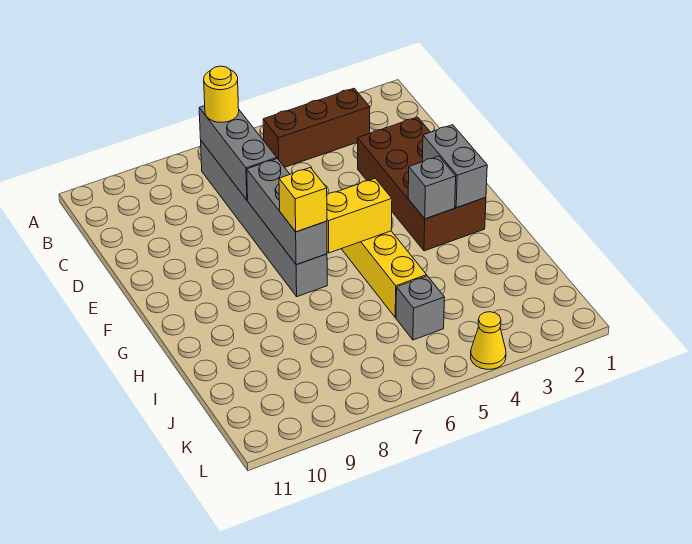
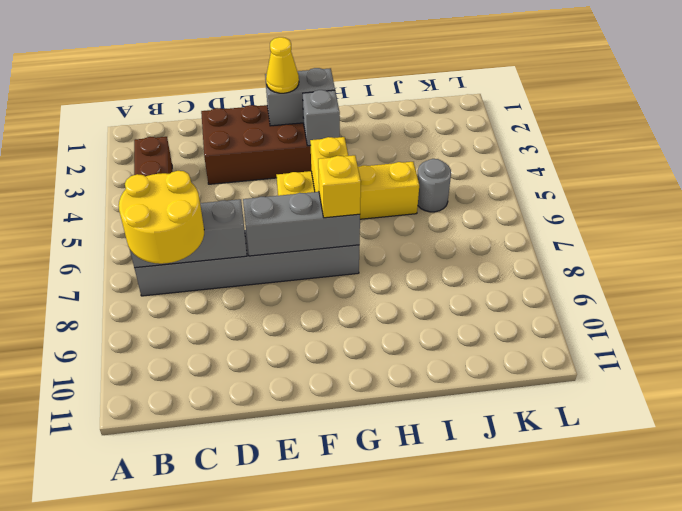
yellow round brick B7 level 3 -> yellow round brick B7:C8 level 3
grey brick J5 level 1 -> grey round brick J5 level 1
yellow cone L4 level 1 -> yellow cone F2 level 3

